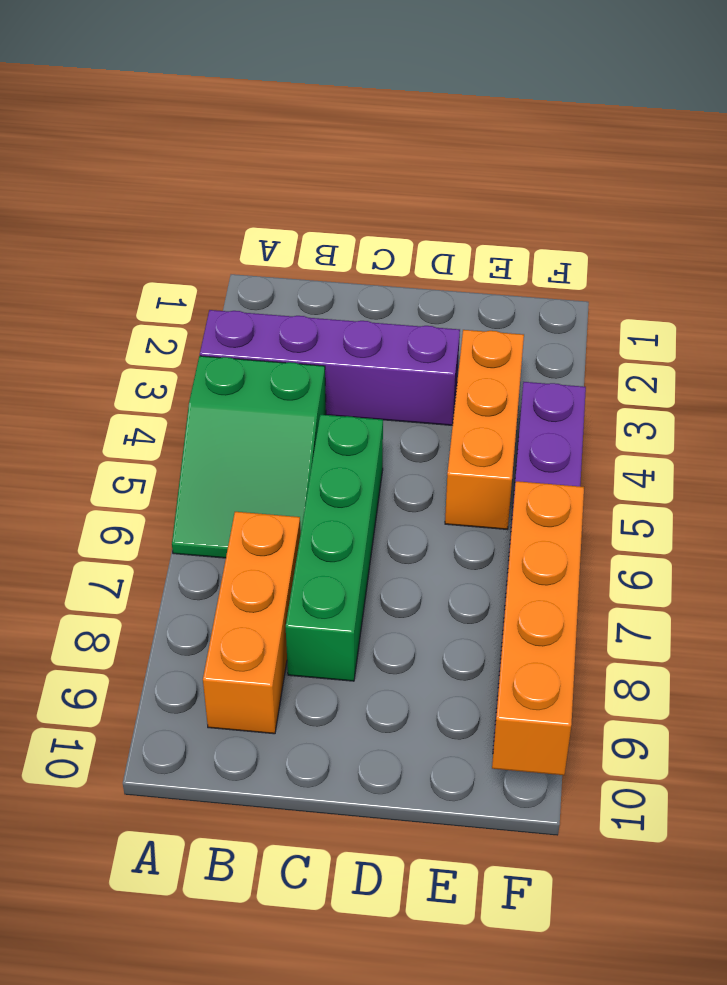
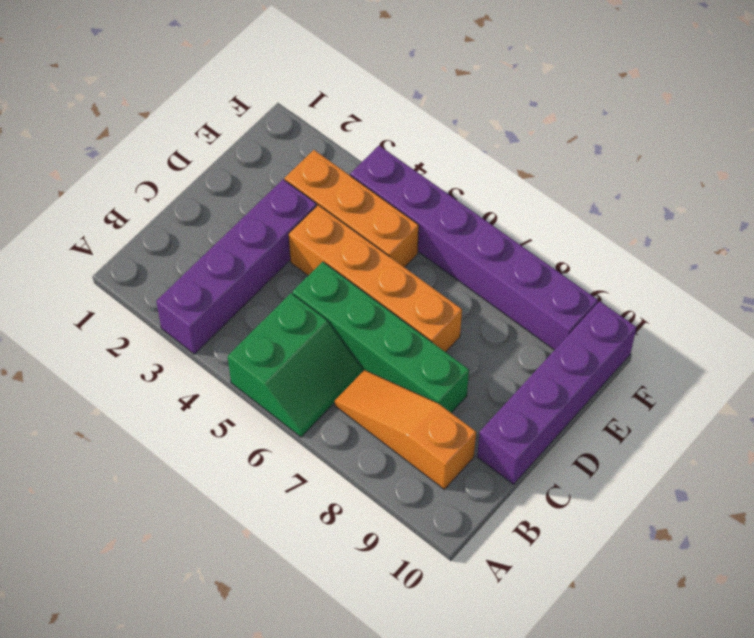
green slope A4:B6 level 1 top 4 -> green slope A5:B6 level 1 top 5
orange brick B7:B9 level 1 -> orange slope B7:B9 level 1 top 9
none -> purple brick C10:F10 level 1
orange brick F7:F10 level 2 -> orange brick D4:D7 level 1

